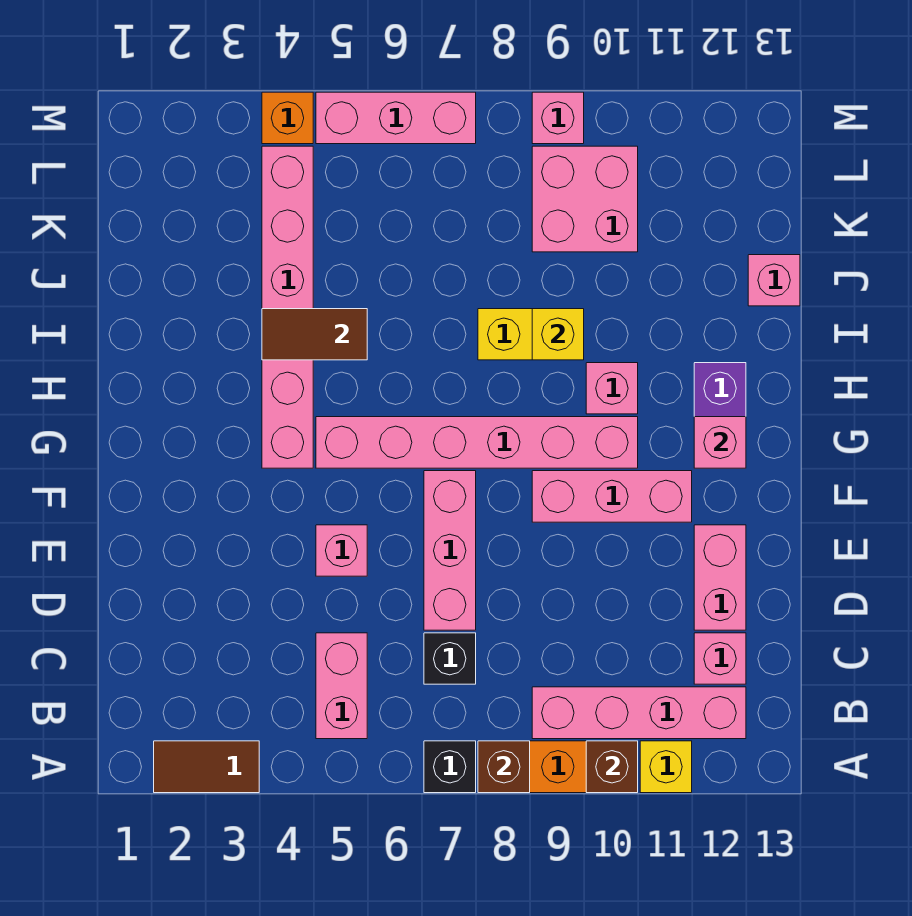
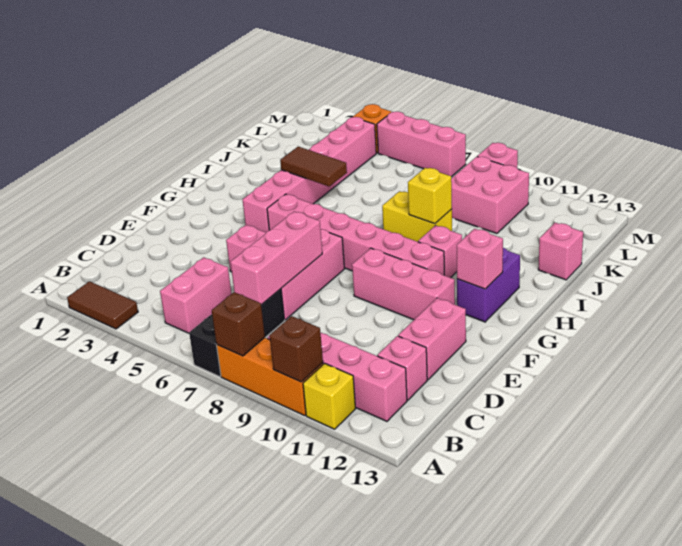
none -> pink brick C7:E7 level 2

